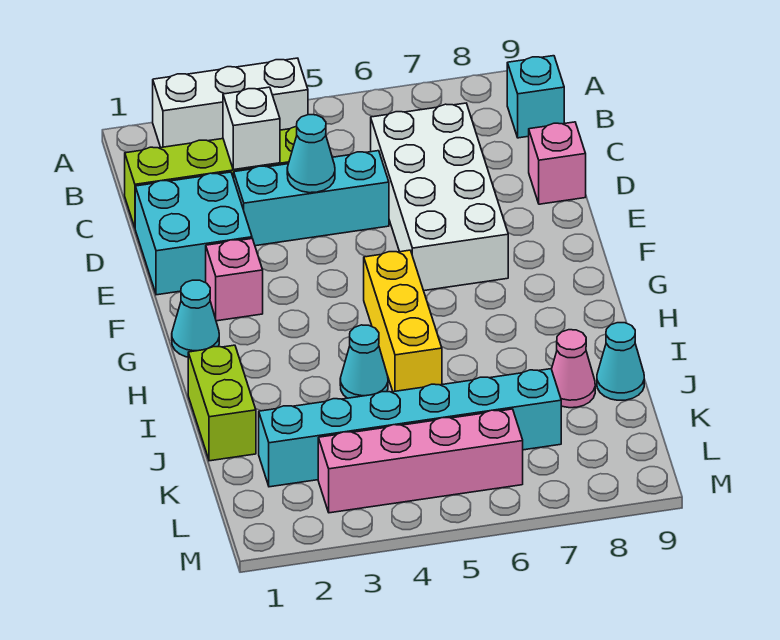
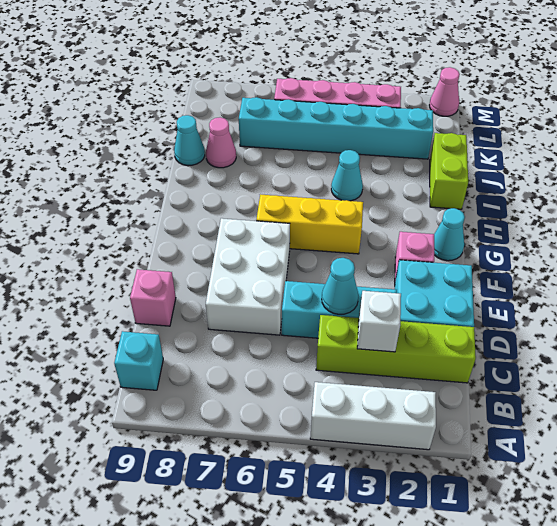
white brick C6:F7 level 1 -> white brick D6:F7 level 1
yellow brick G5:I5 level 1 -> yellow brick G4:G6 level 1
none -> pink cone M1 level 1

